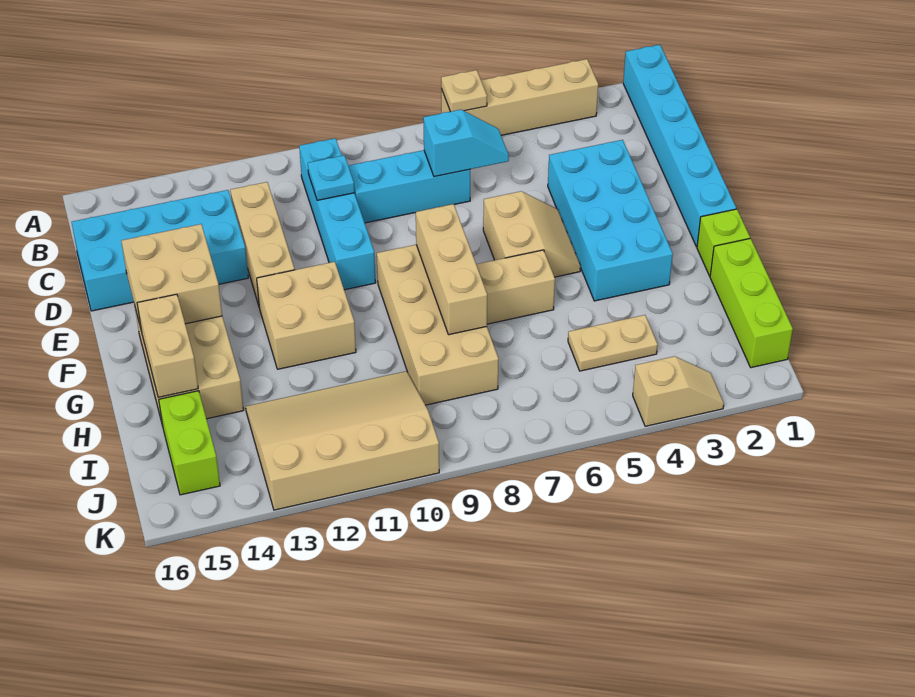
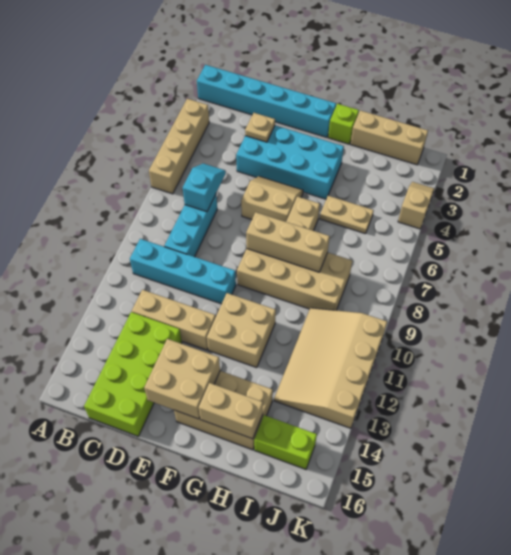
tan plate A6 level 2 -> tan plate D3 level 2
cyan plate C10 level 2 -> none
cyan brick C13:D16 level 1 -> lime brick C13:D16 level 1
lime brick H1:J1 level 1 -> tan brick H1:J1 level 1
tan plate I4:I5 level 1 -> tan plate H5:I5 level 1

